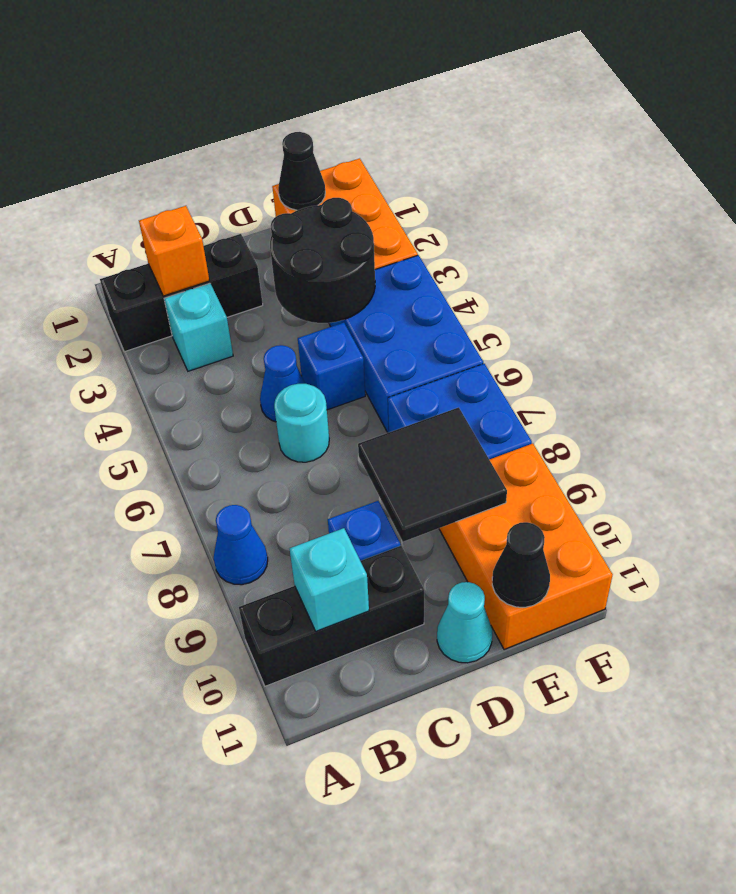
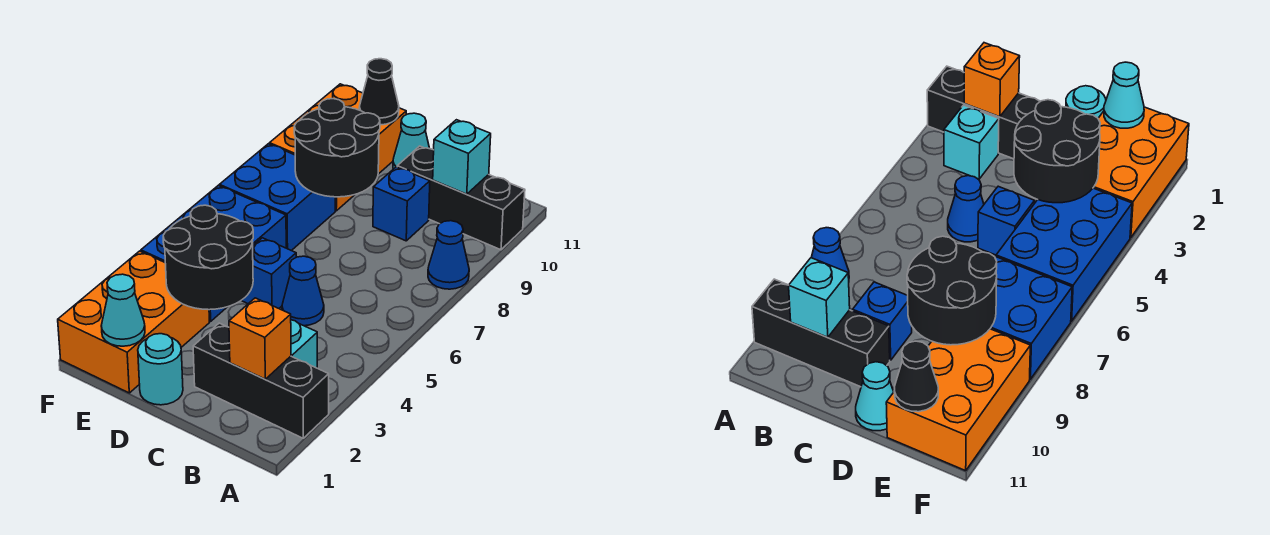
cyan round brick C6 level 1 -> cyan round brick D1 level 1
black tile D8:E9 level 2 -> black round brick D8:E9 level 2
black cone E1 level 2 -> cyan cone E1 level 2

